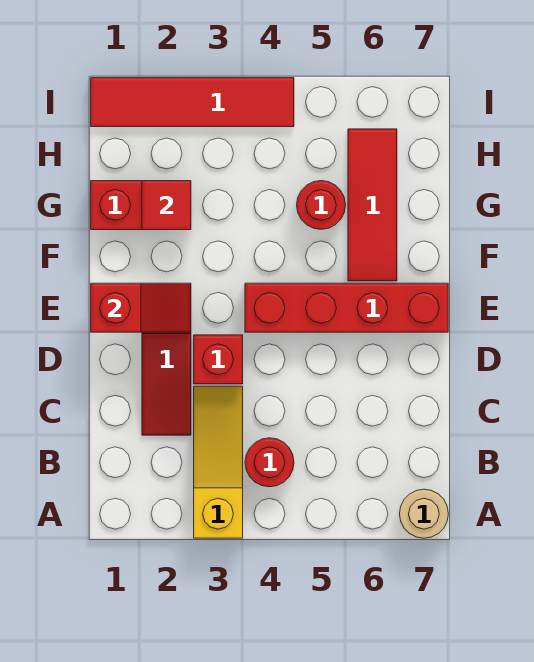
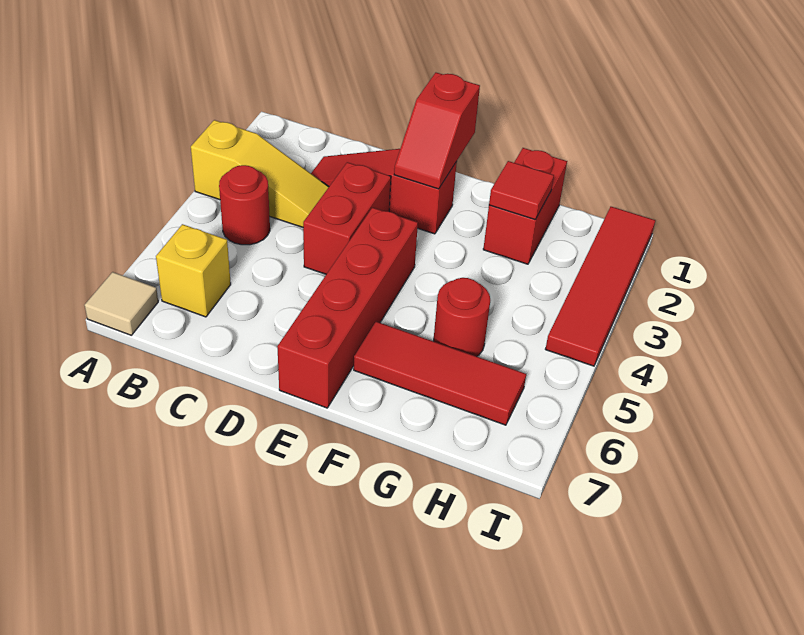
tan round brick A7 level 1 -> tan tile A7 level 1
none -> yellow brick B6 level 1
red brick D3 level 1 -> red brick D3:D4 level 1

